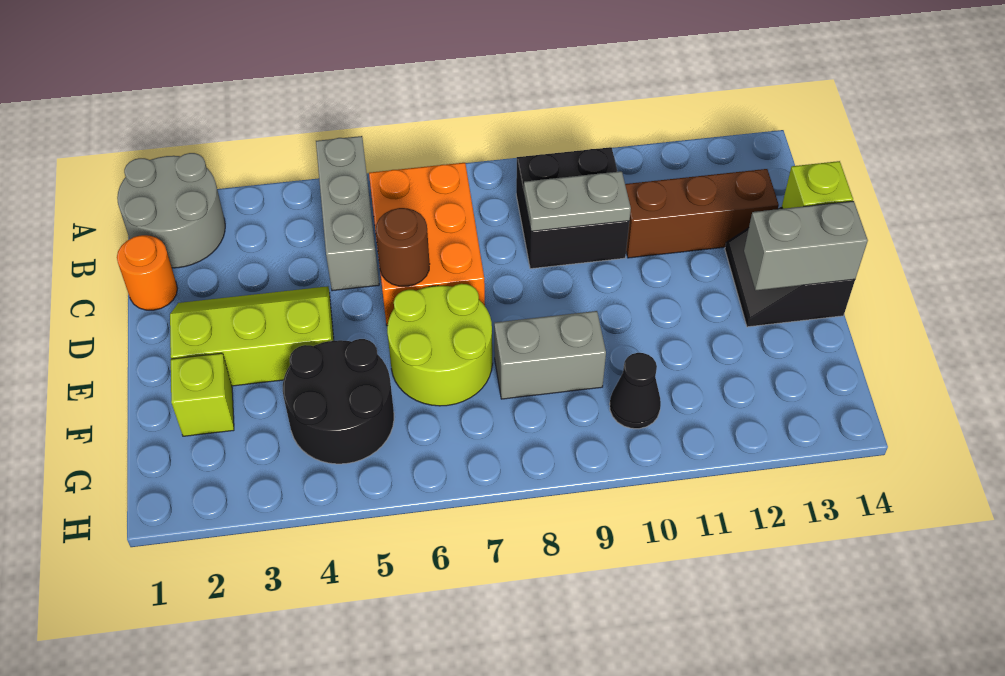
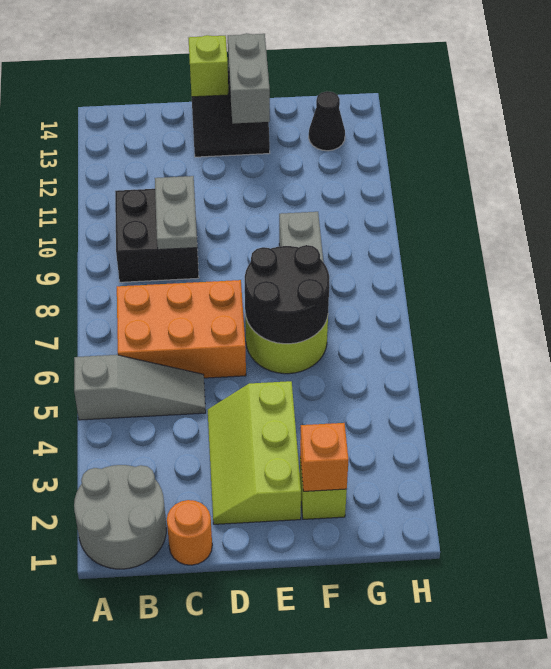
grey brick A5:C5 level 1 -> grey slope A5:C5 level 1 top A
brown brick C11:C13 level 1 -> none
brown round brick D6 level 2 -> none
none -> orange brick F2 level 2
black round brick F4:G5 level 1 -> black round brick E6:F7 level 2
black cone G10 level 1 -> black cone G13 level 1

